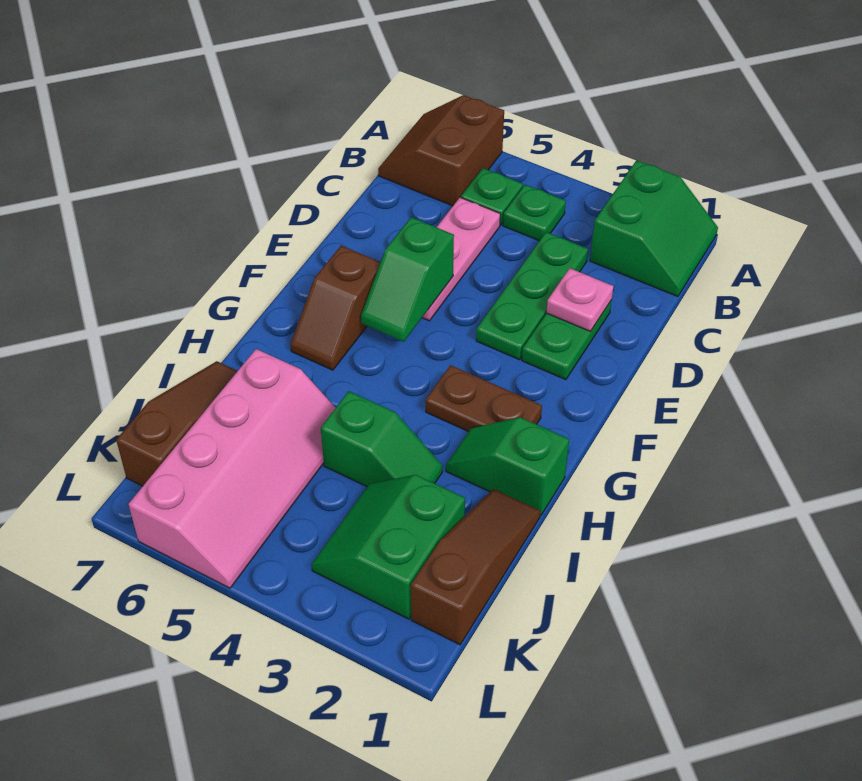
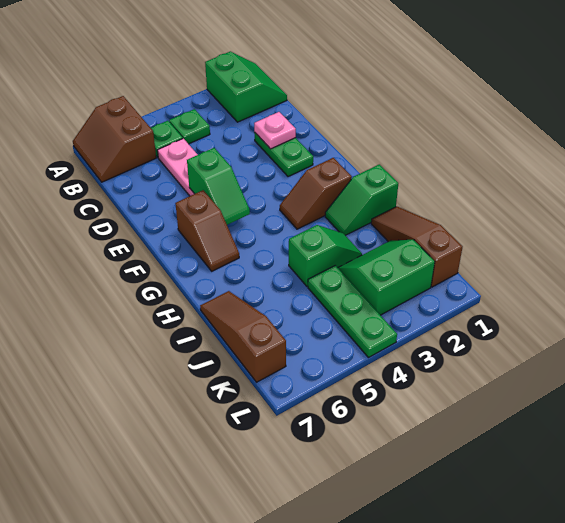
green plate C3:E3 level 1 -> green plate J4:L4 level 1
brown plate G2:G3 level 1 -> brown slope G2:G3 level 1 top 2
pink slope I5:L6 level 1 top 6 -> none
green slope J2:K3 level 1 top 2 -> green slope J2:K3 level 1 top K

